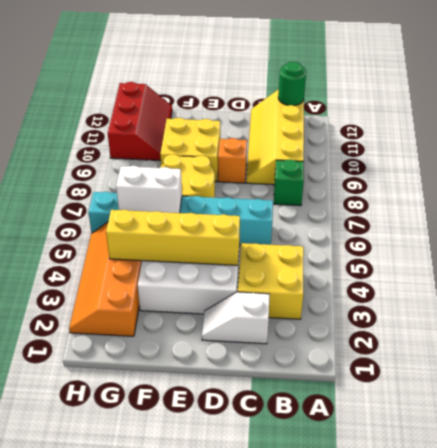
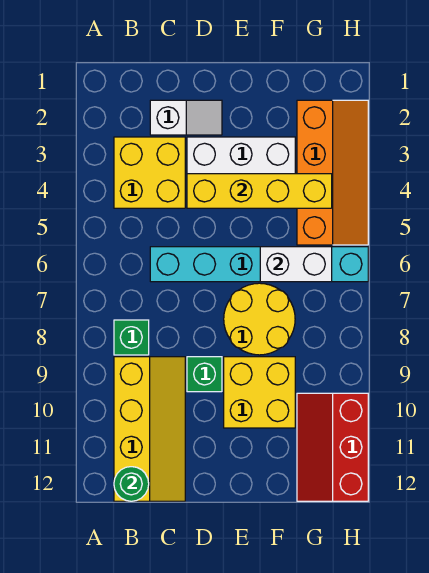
orange brick D9 level 1 -> green brick D9 level 1

